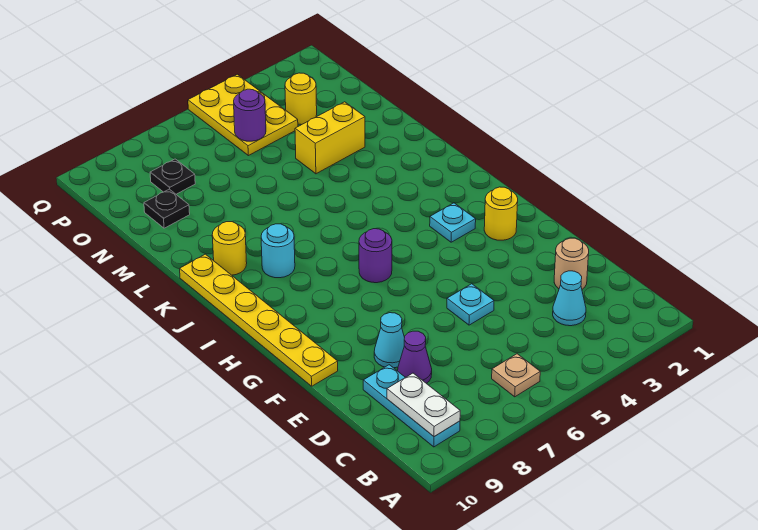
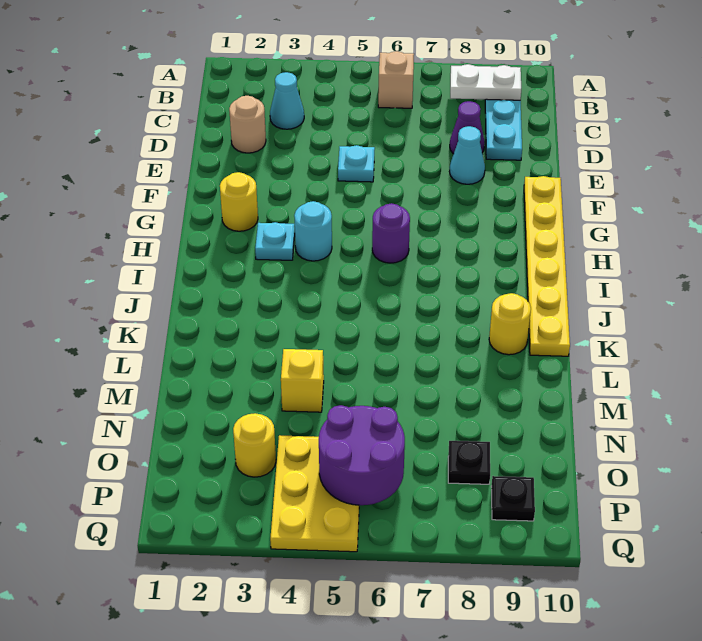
tan plate B6 level 1 -> tan brick B6 level 1
white plate B9:C9 level 2 -> white plate B8:B9 level 2
cyan round brick J8 level 1 -> cyan round brick H4 level 1
yellow brick M3:M4 level 1 -> yellow brick M4 level 1
black plate N9 level 1 -> black plate P9 level 1
purple round brick O5 level 2 -> purple round brick O5:P6 level 2

